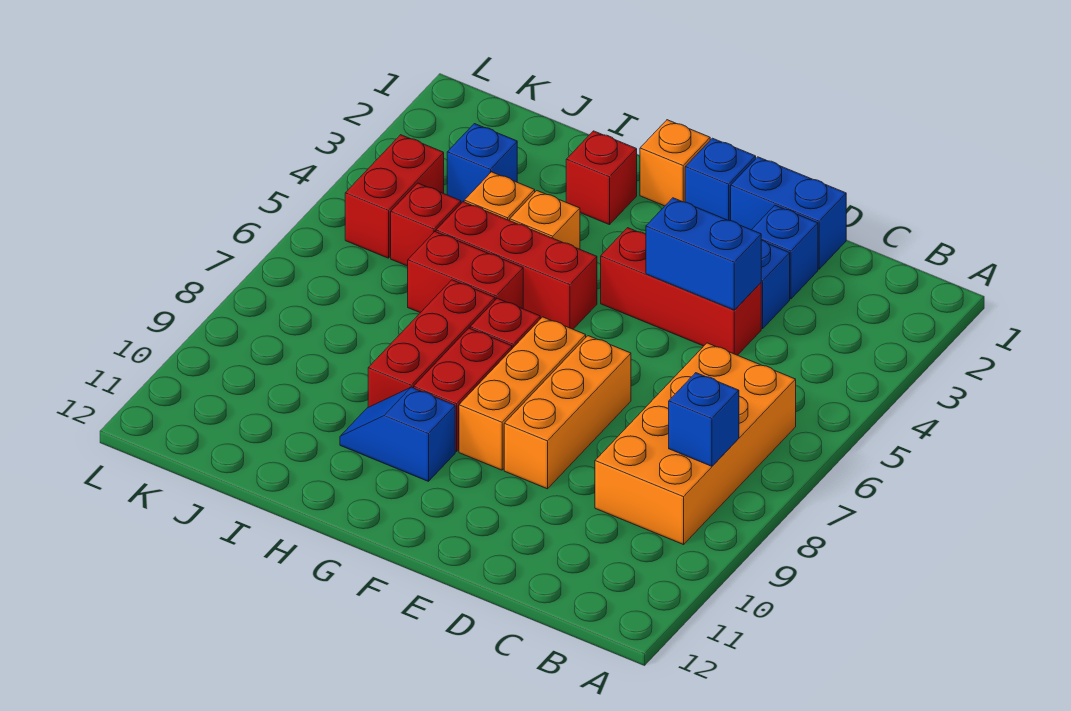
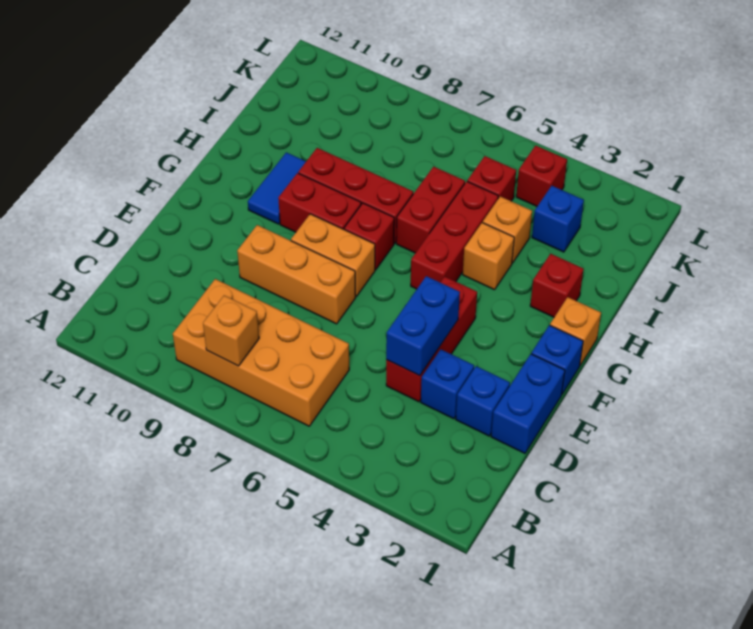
blue brick B8 level 2 -> orange brick B8 level 2
orange brick F7:F9 level 1 -> orange brick F7:F8 level 1
blue slope G10:H10 level 1 top G -> blue tile G10:H10 level 1
red brick K4:K5 level 1 -> red brick K4 level 1

